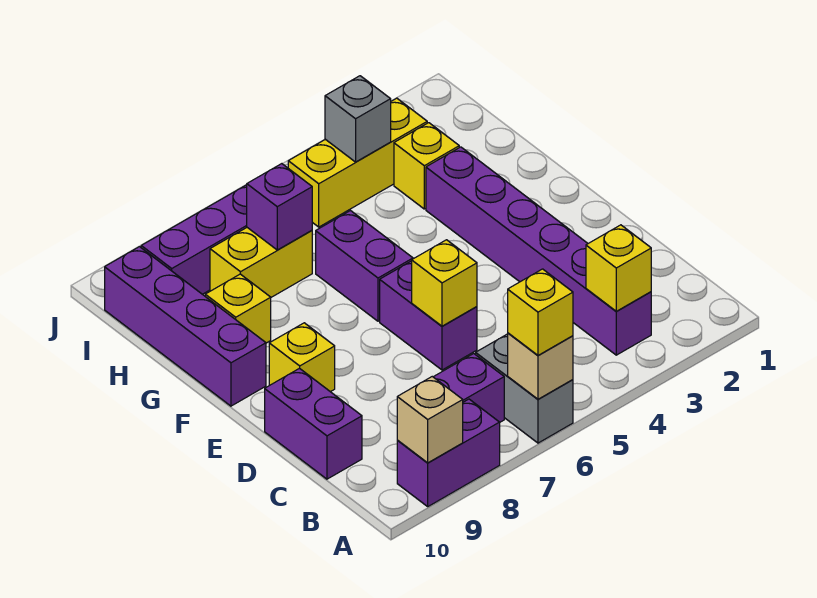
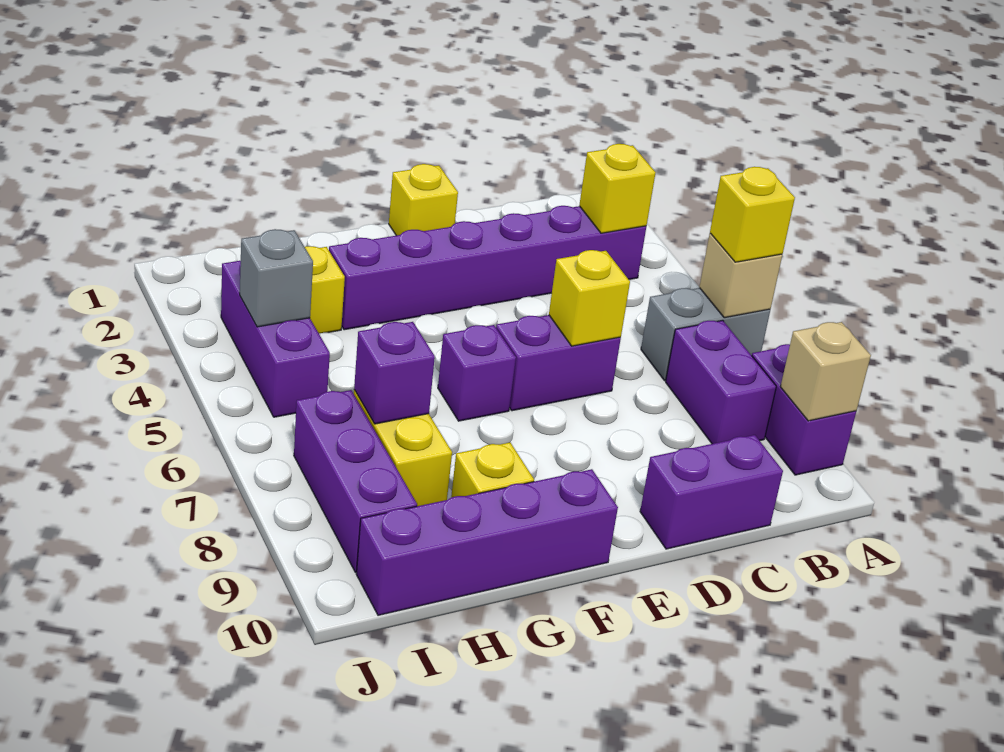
yellow brick E9 level 1 -> yellow brick E1 level 1
purple brick F6:G6 level 1 -> purple brick F6 level 1
yellow brick I3:I5 level 1 -> purple brick I3:I5 level 1

